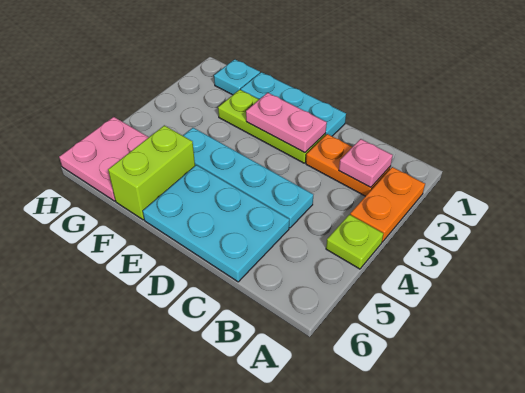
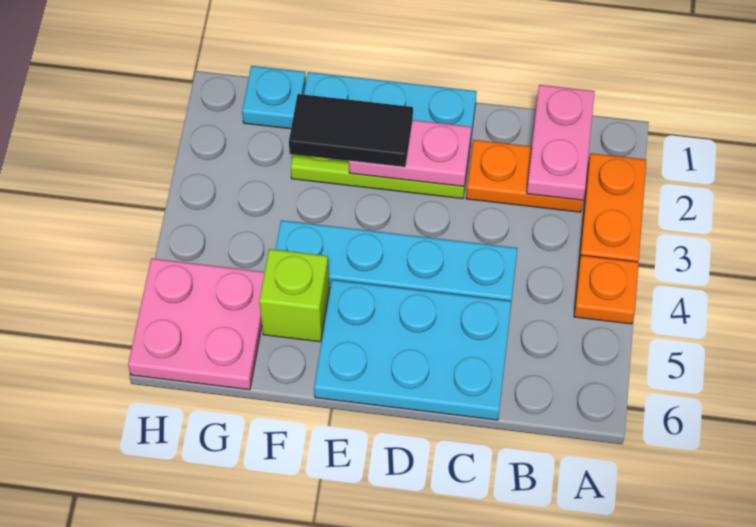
lime plate A4 level 1 -> orange plate A4 level 1
pink plate B2 level 2 -> pink plate B1:B2 level 2
none -> black tile E2:F2 level 3
lime brick F5:F6 level 1 -> lime brick F5 level 1

